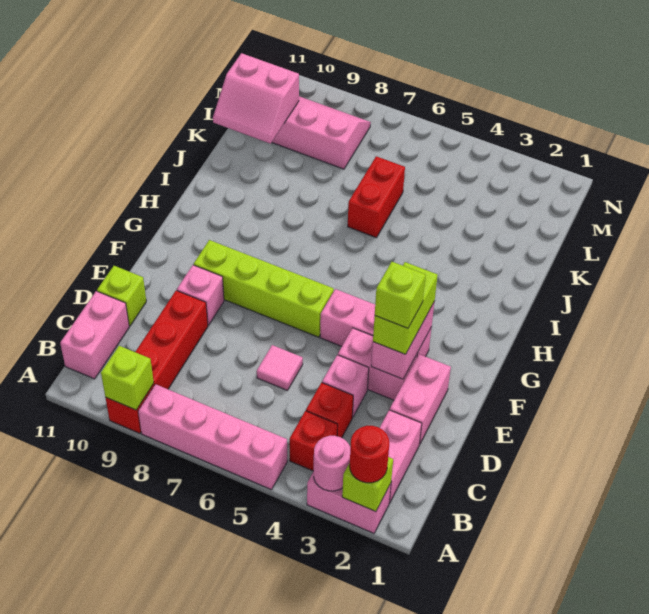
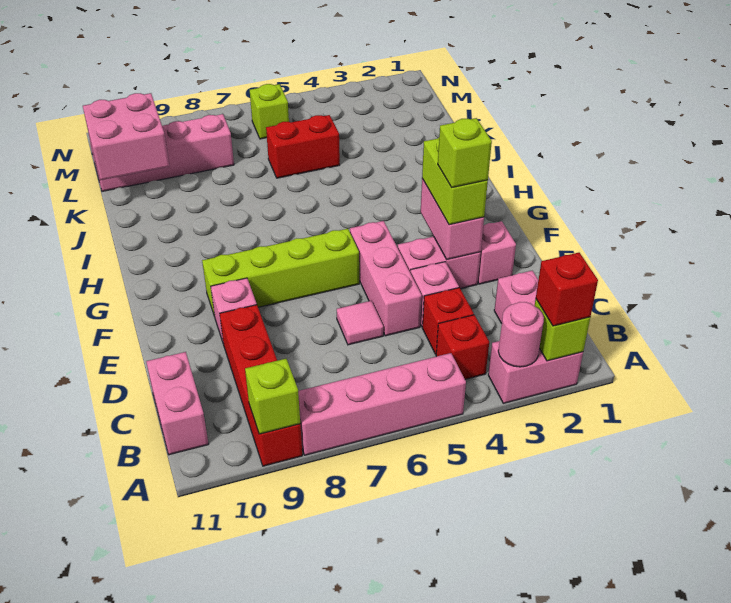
red round brick A2 level 3 -> red brick A2 level 3
pink brick D2:E2 level 1 -> pink brick E2 level 1
lime brick D11 level 1 -> lime brick M6 level 1
pink brick F3:F5 level 1 -> pink brick D5:F5 level 1
red brick J6:K6 level 1 -> red brick K5:K6 level 1
pink slope K10:L11 level 2 top L -> pink brick K10:L11 level 2

